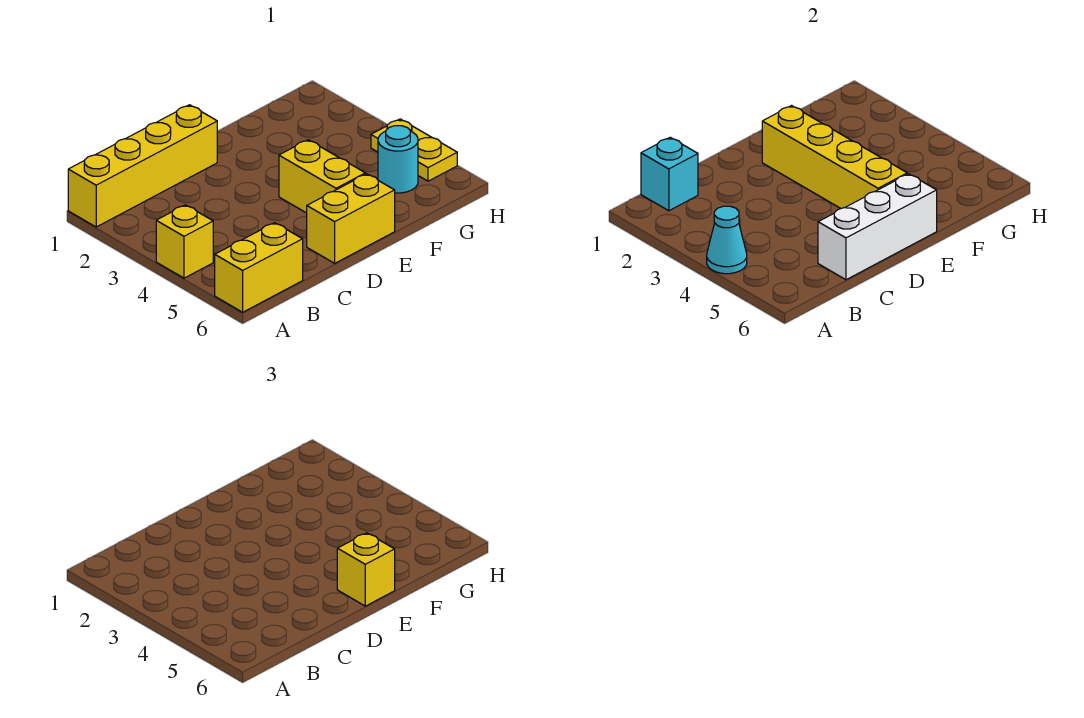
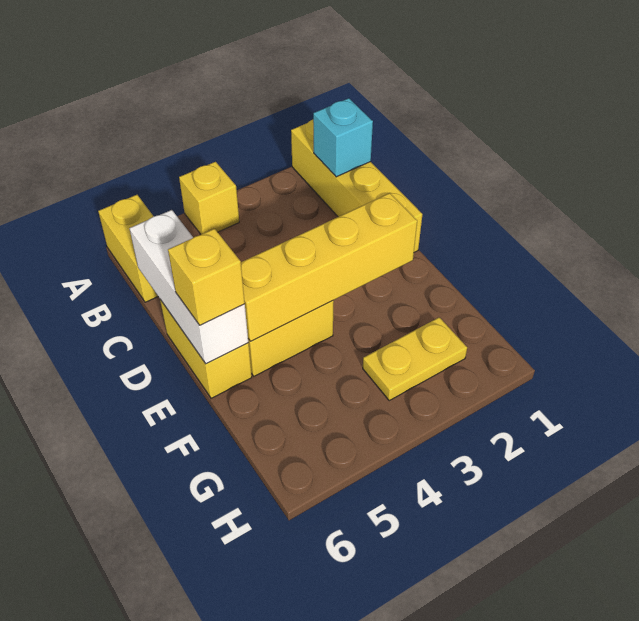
cyan cone A4 level 2 -> none
cyan round brick G5 level 1 -> none
yellow plate H4:H5 level 1 -> yellow plate G2:G3 level 1

